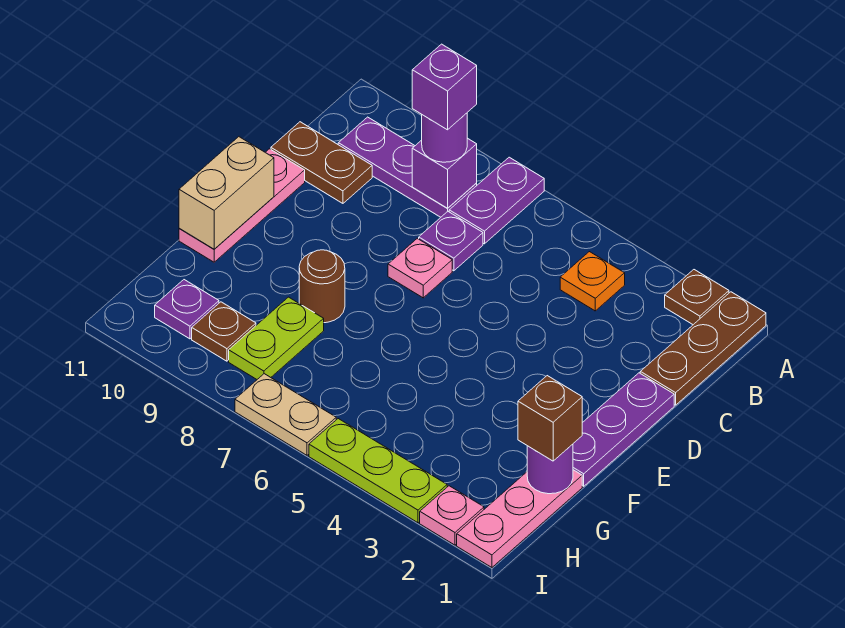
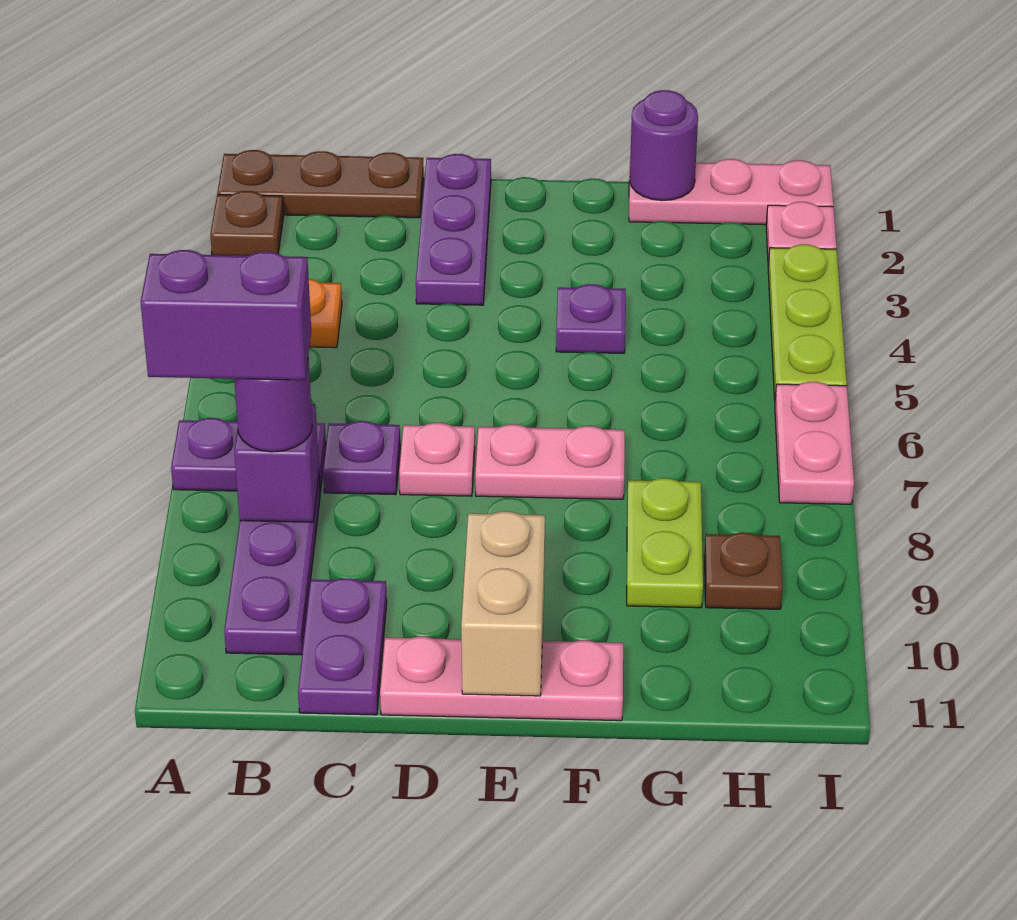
purple brick B8 level 4 -> purple brick A8:B8 level 4
brown plate C10:C11 level 1 -> purple plate C10:C11 level 1
purple plate D1:F1 level 1 -> purple plate D1:D3 level 1
none -> pink plate E7:F7 level 1
tan brick E11:F11 level 2 -> tan brick E10:E11 level 2
brown round brick F8 level 1 -> none
brown brick G1 level 3 -> none
lime plate G8:H8 level 1 -> lime plate G8:G9 level 1
purple plate H10 level 1 -> purple plate F4 level 1
tan plate I6:I7 level 1 -> pink plate I6:I7 level 1

